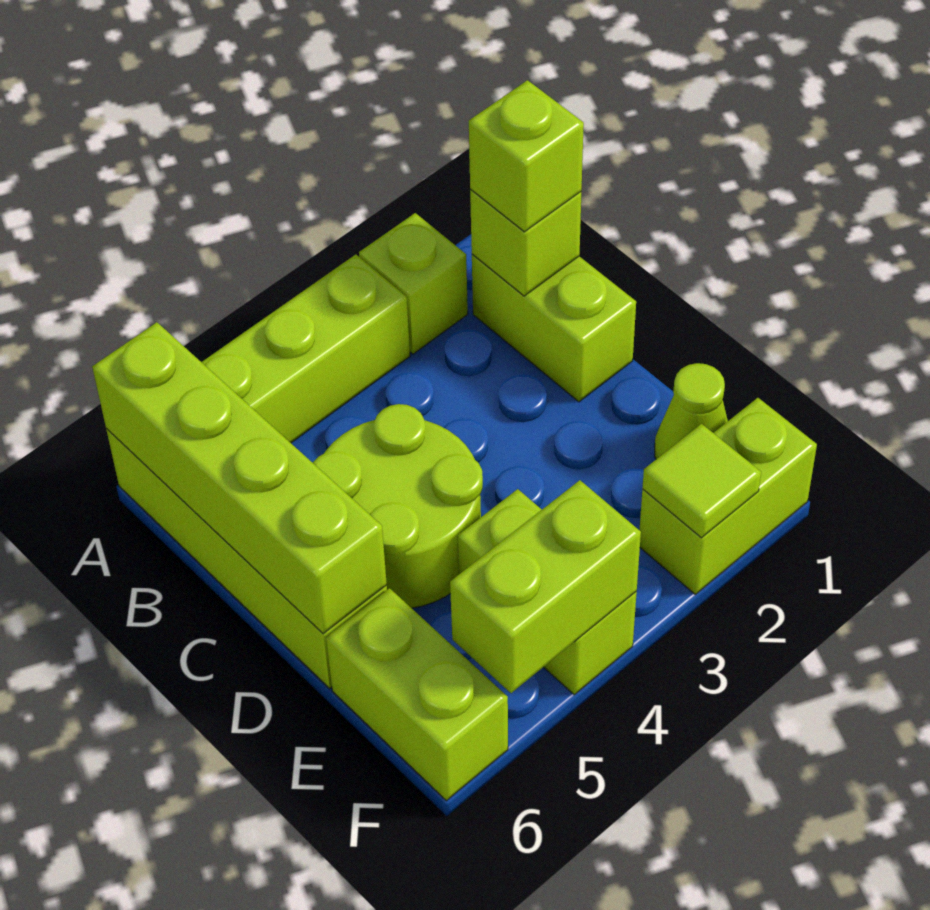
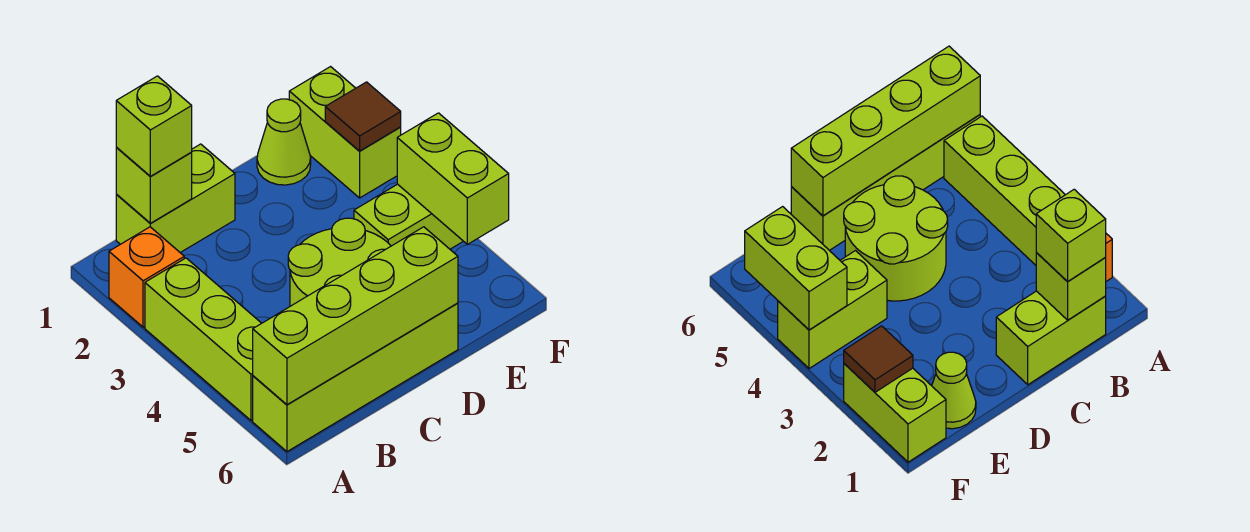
lime brick A2 level 1 -> orange brick A2 level 1
lime brick E6:F6 level 1 -> none
lime tile F2 level 2 -> brown tile F2 level 2

